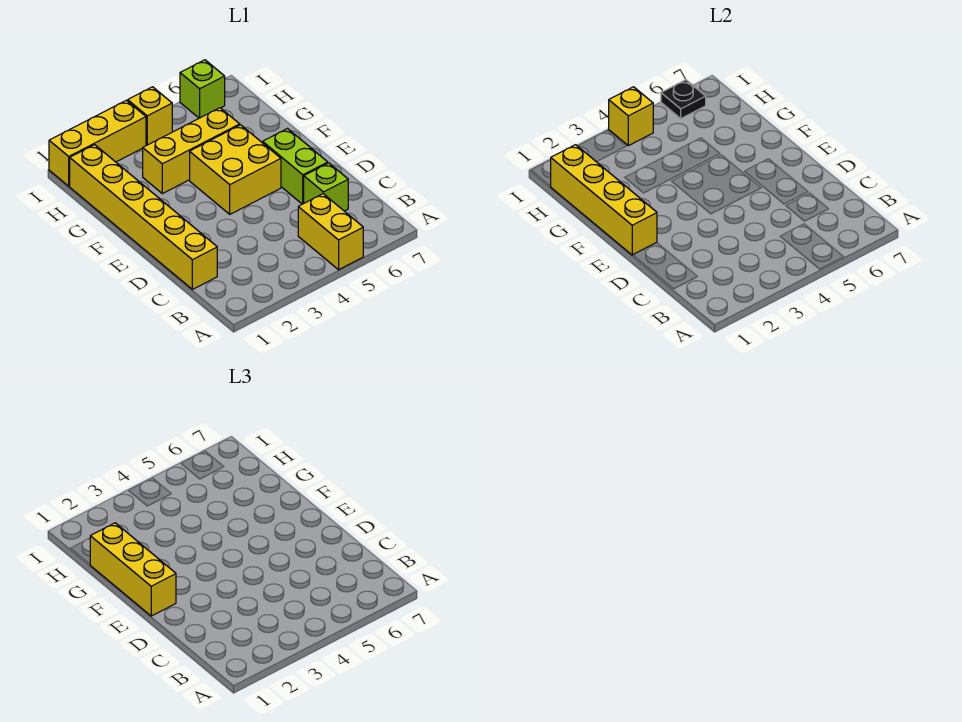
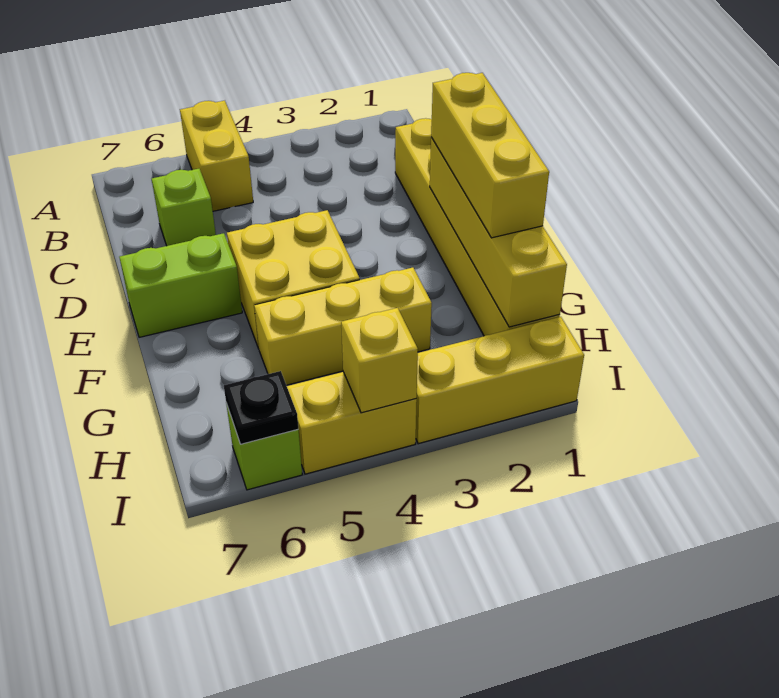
lime brick D6:E6 level 1 -> lime brick E6:E7 level 1
yellow brick I4 level 1 -> yellow brick I4:I5 level 1

